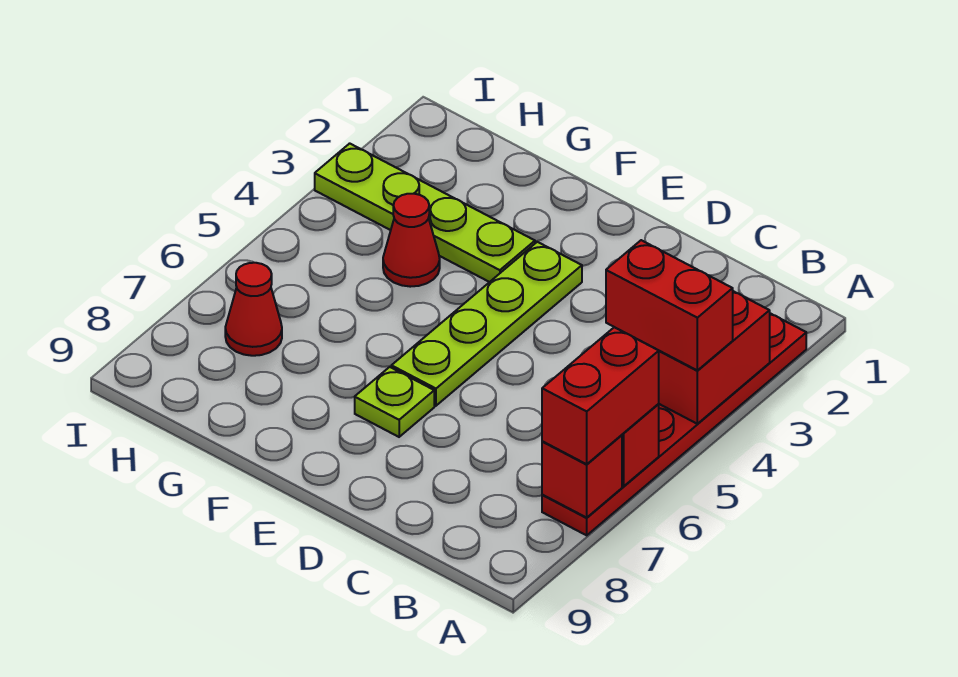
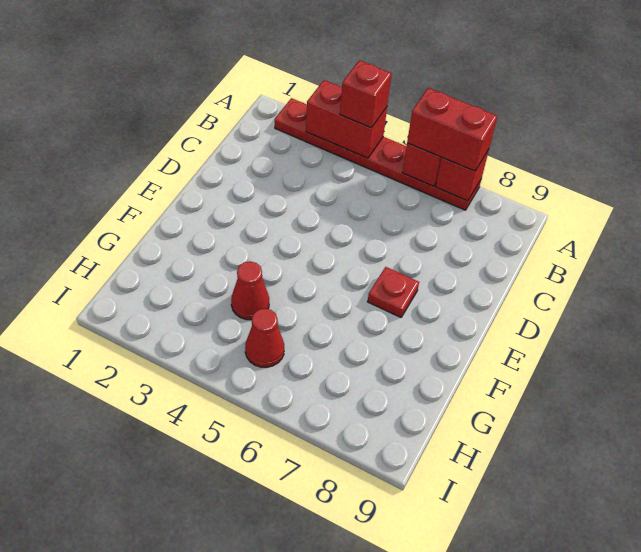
red brick A4:B4 level 3 -> red brick A4 level 3
lime plate E3:E6 level 1 -> none
lime plate E7 level 1 -> red plate E7 level 1
lime plate F3:I3 level 1 -> none
red cone H7 level 1 -> red cone H5 level 1

